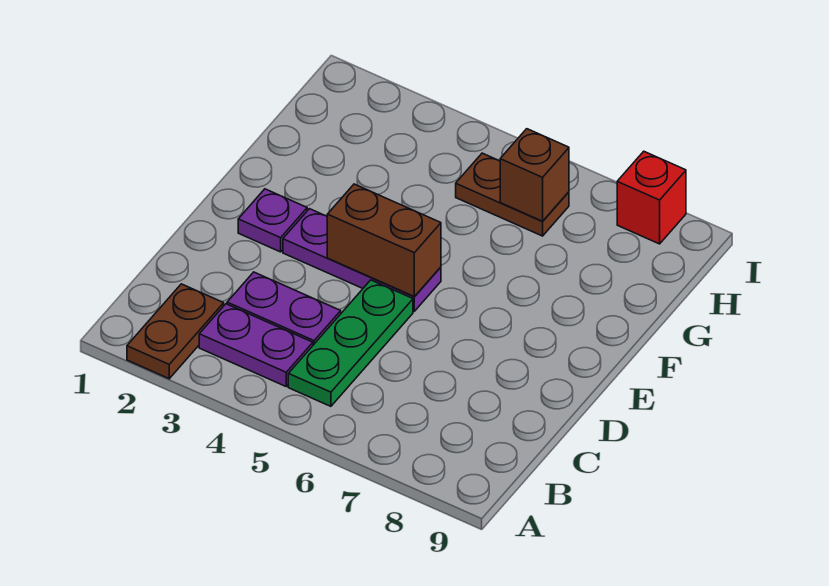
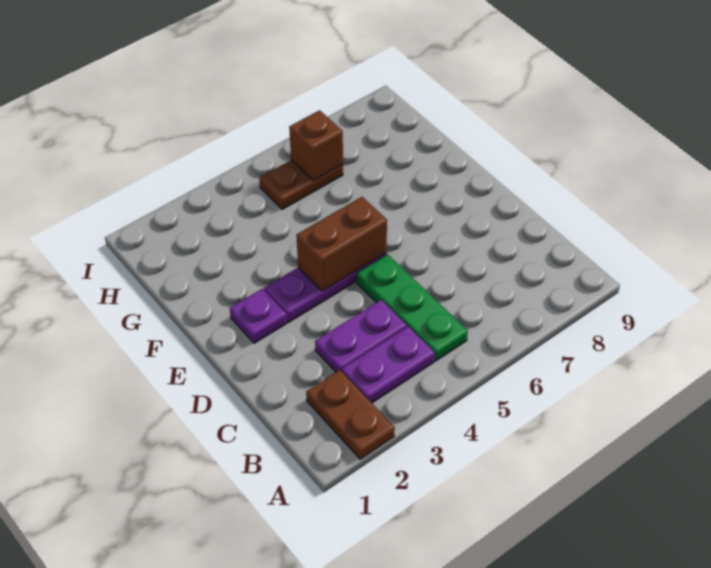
red brick I8 level 1 -> none

